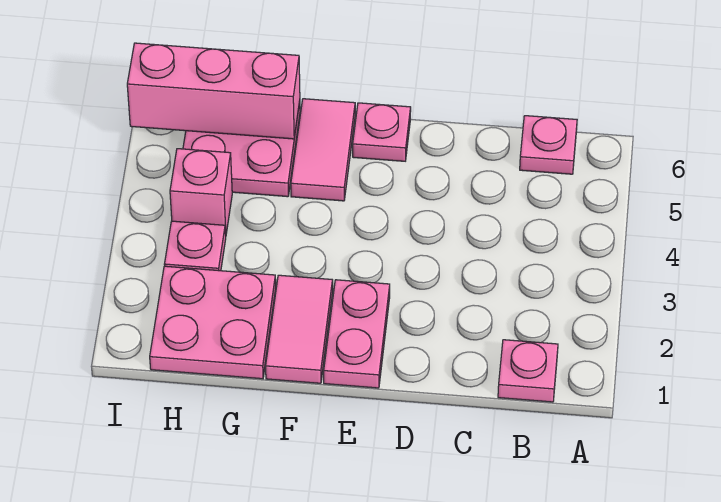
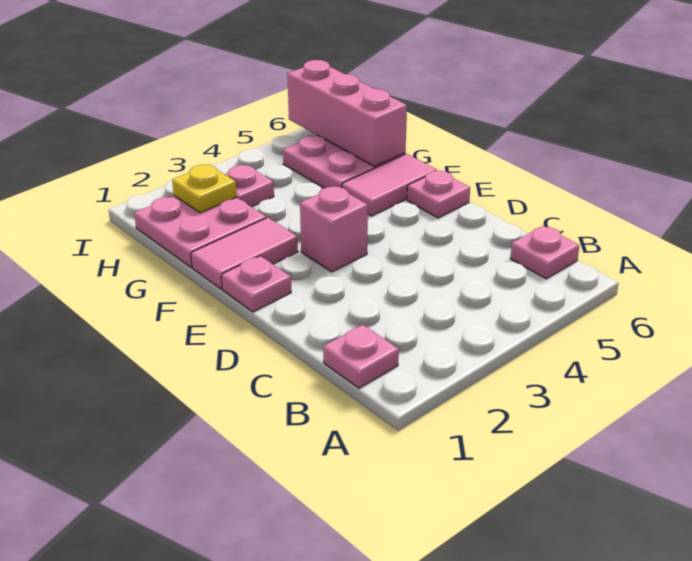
pink plate E1:E2 level 1 -> pink plate E1 level 1
none -> yellow plate H2 level 2
pink brick H4 level 1 -> pink brick E3 level 1

